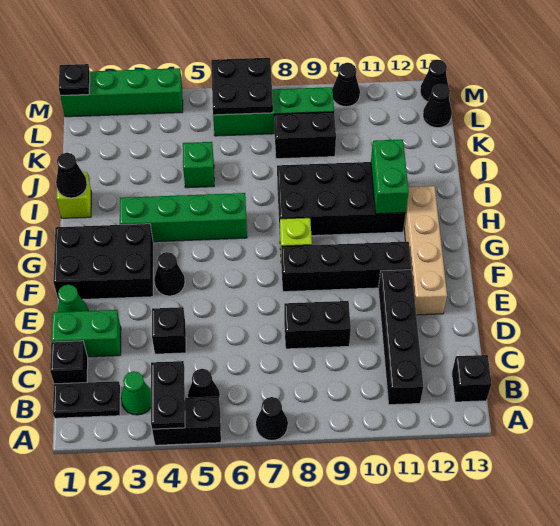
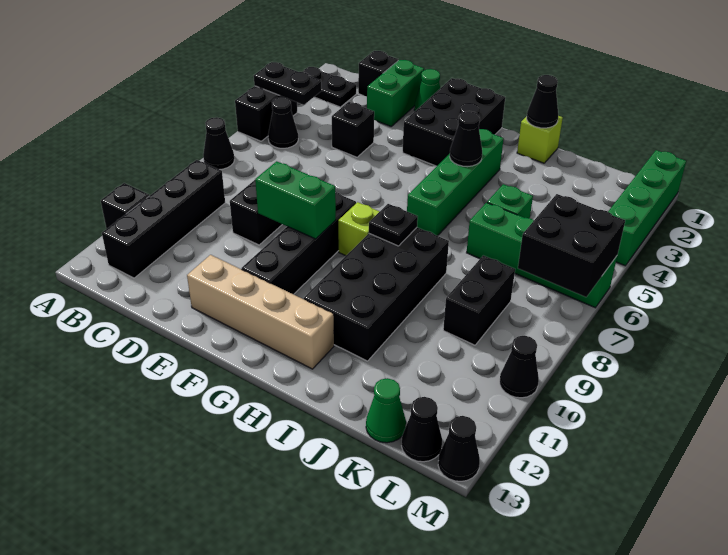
black plate B1:B2 level 1 -> black plate A2:B2 level 1
green cone B3 level 1 -> green cone K13 level 1
black brick B11:E11 level 1 -> black brick B9:B12 level 1
black brick B13 level 1 -> black brick A11 level 1
black cone F4 level 1 -> black cone H4 level 2
green brick H11:I11 level 2 -> green brick E9:F9 level 2
green brick L6:L9 level 1 -> green brick J6:M6 level 1
black plate L6:M7 level 2 -> black brick L6:M7 level 2
black plate M1 level 2 -> black plate H8 level 2

